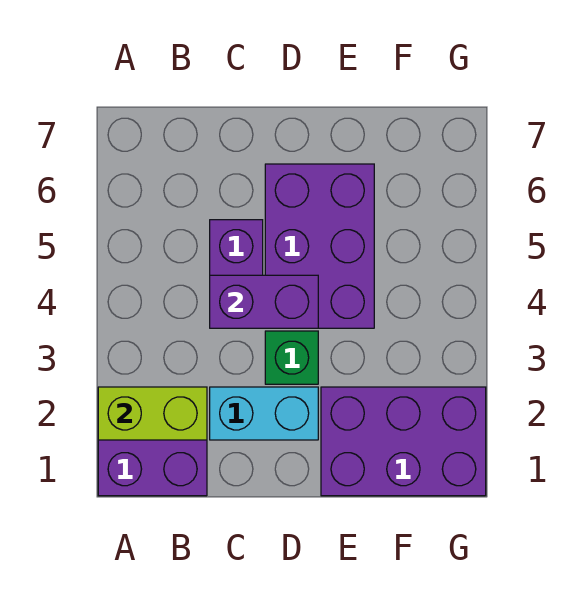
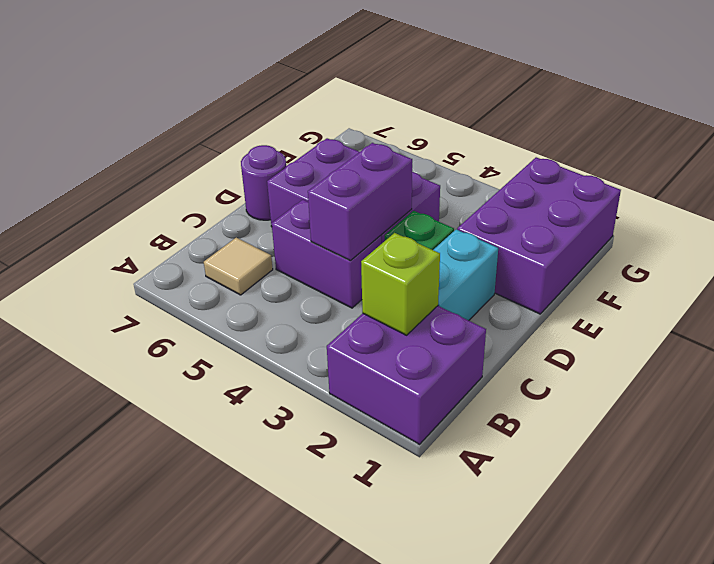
lime brick A2:B2 level 2 -> lime brick B2 level 2
none -> tan tile B6 level 1
none -> purple round brick D7 level 1

